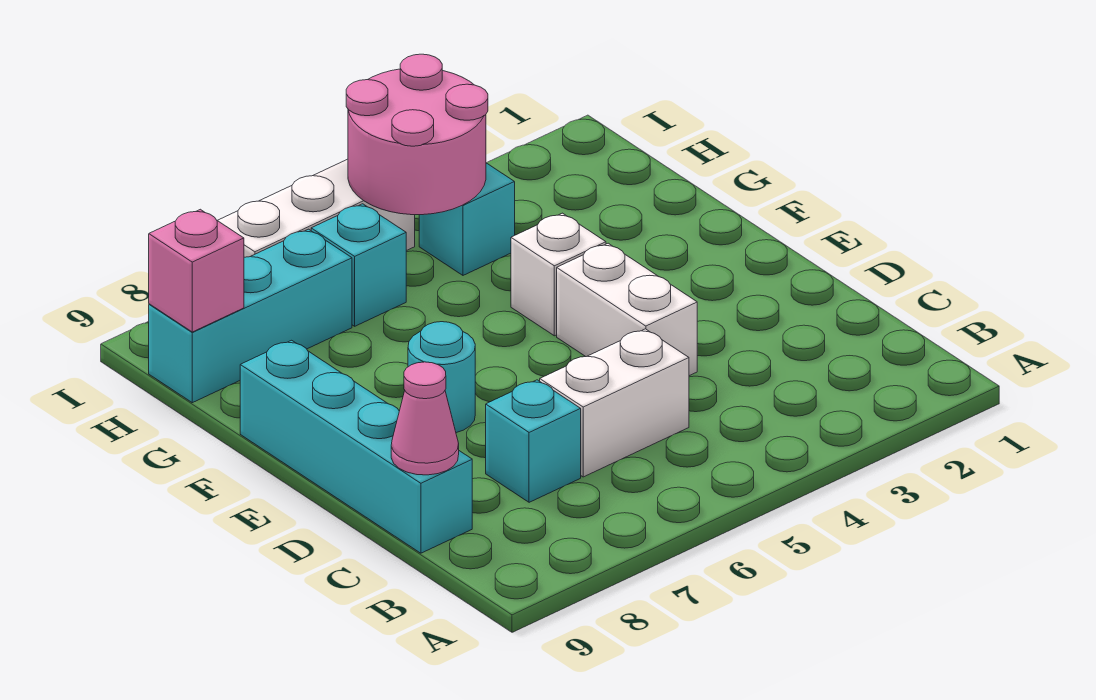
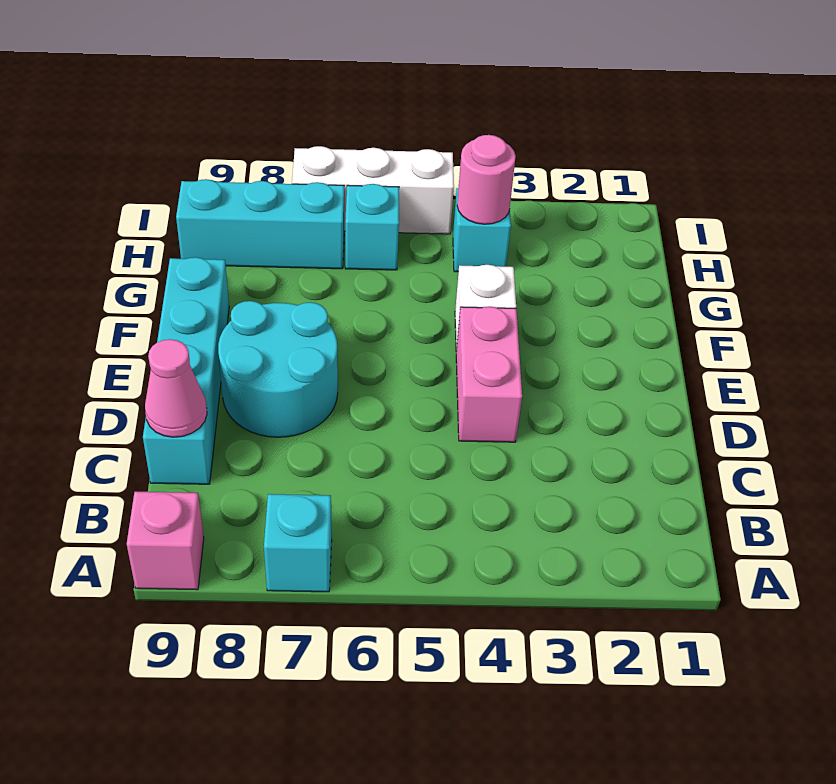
white brick C5:C6 level 1 -> none
cyan brick C7 level 1 -> cyan brick A7 level 1
white brick D4:E4 level 1 -> pink brick D4:E4 level 1
cyan round brick E7 level 1 -> cyan round brick D7:E8 level 1
pink round brick H4:I5 level 2 -> pink round brick H4 level 2
pink brick H9 level 2 -> pink brick A9 level 1

